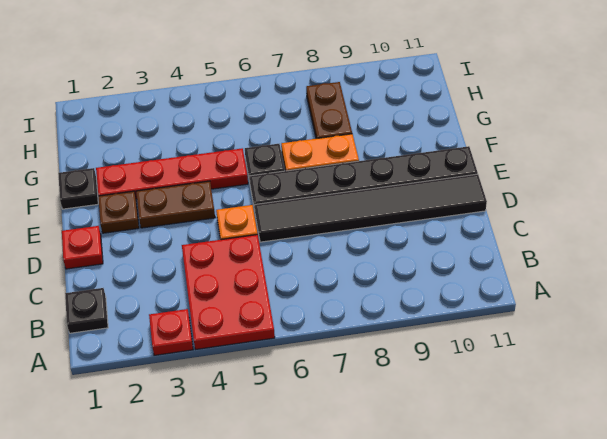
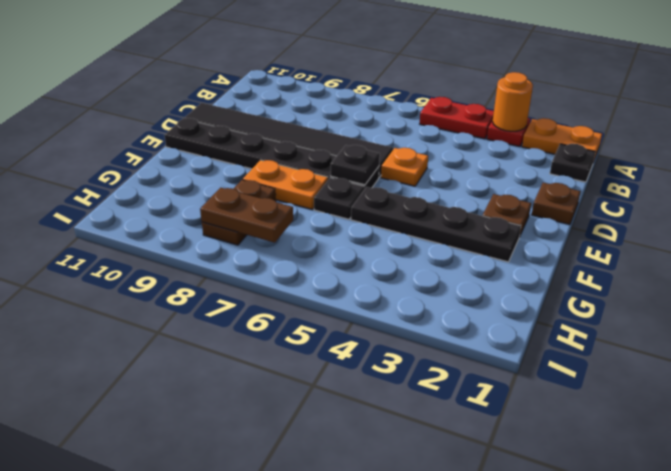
none -> orange plate A1:A2 level 1
none -> orange round brick A3 level 2
red plate A4:C5 level 1 -> red plate A4:A5 level 1
red plate D1 level 1 -> brown plate D1 level 1
brown plate E3:E4 level 1 -> brown plate H7:H8 level 2
black plate F1 level 1 -> black plate E6 level 2
red plate F2:F5 level 1 -> black plate F2:F5 level 1

